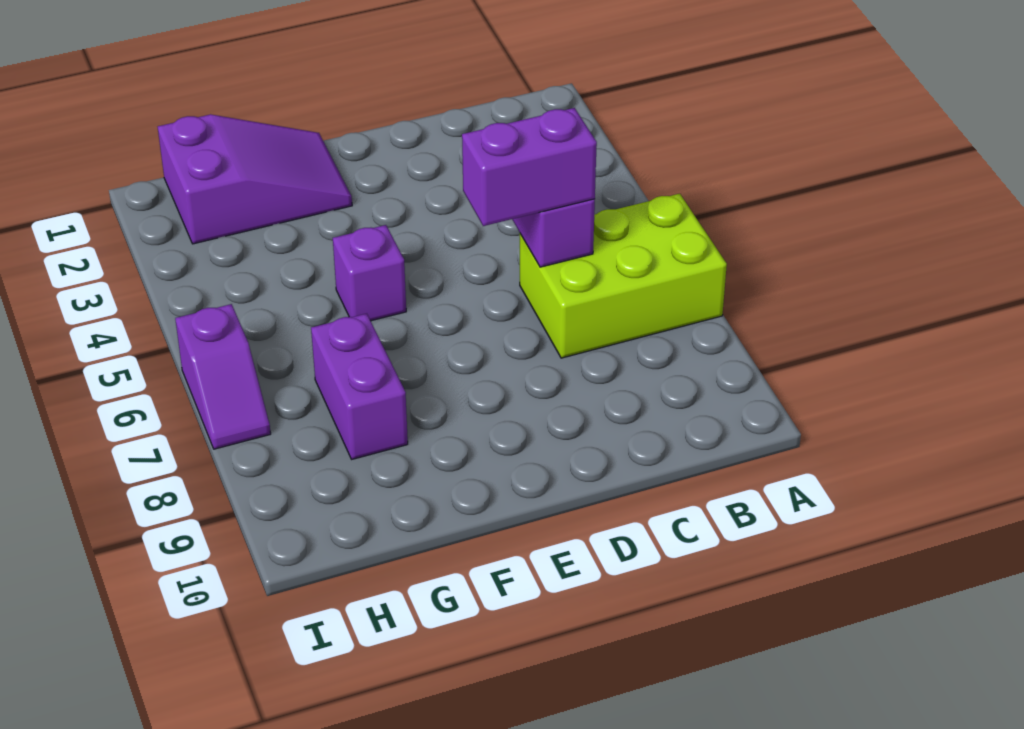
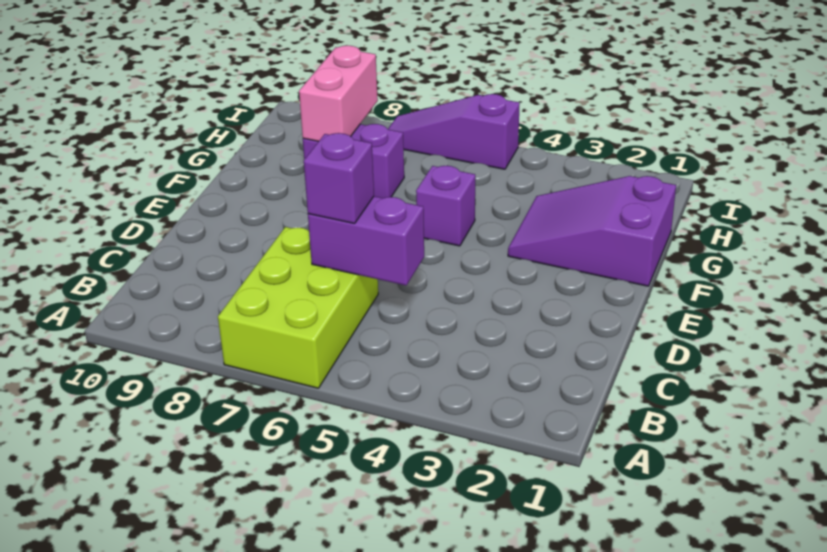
purple brick C6:D6 level 3 -> purple brick C6 level 3
purple slope F1:H2 level 1 top H -> purple slope F1:G3 level 1 top 1
none -> pink brick G8:H8 level 2
purple slope I6:I7 level 1 top 6 -> purple slope I5:I7 level 1 top 5

